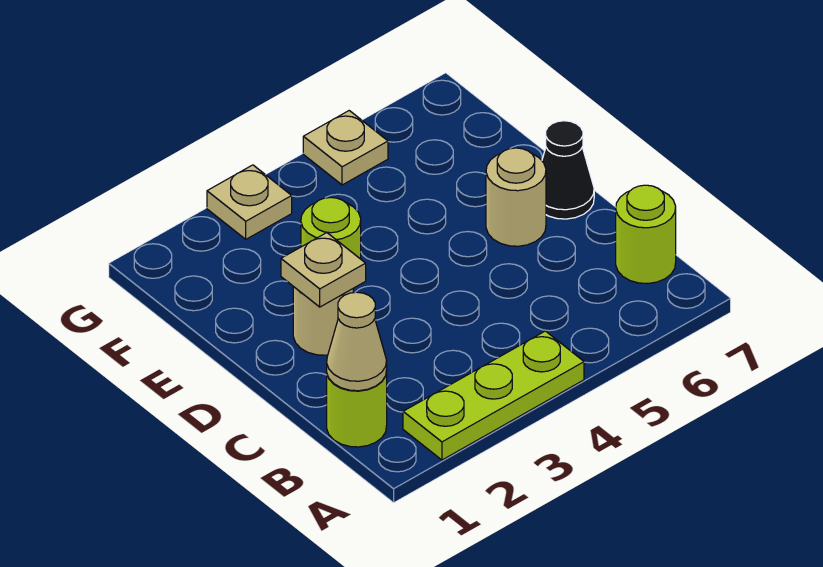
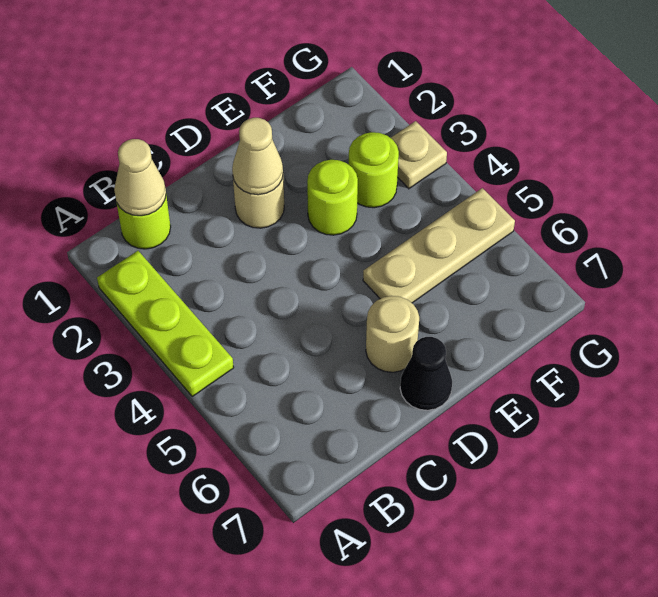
lime round brick B7 level 1 -> lime round brick F3 level 1
tan plate D2 level 2 -> tan cone D2 level 2
tan plate G5 level 1 -> tan plate E5:G5 level 1

